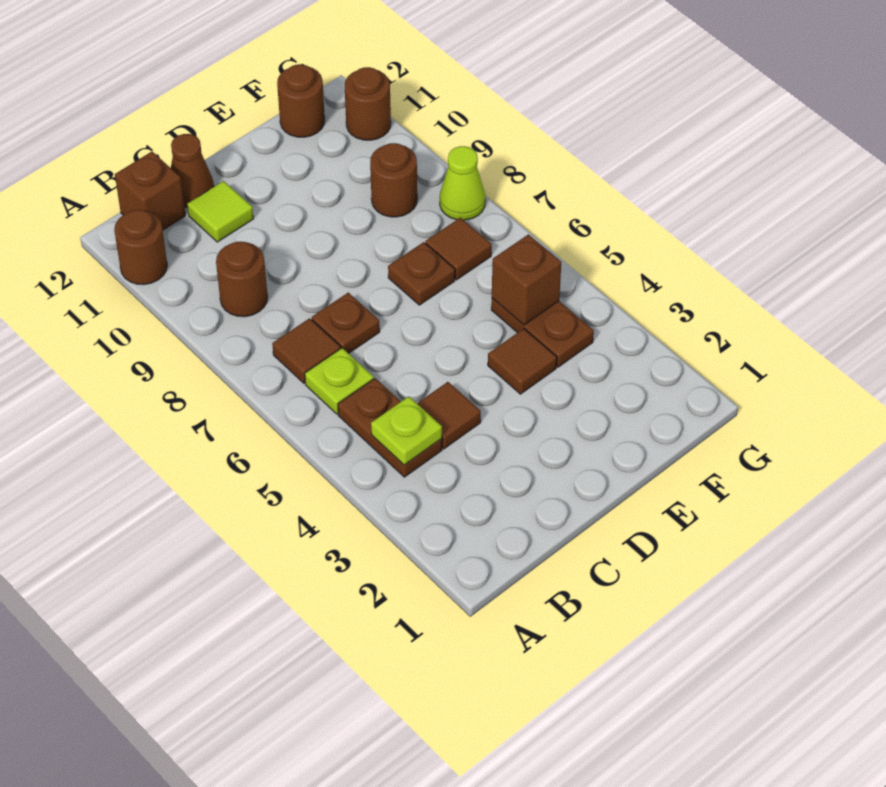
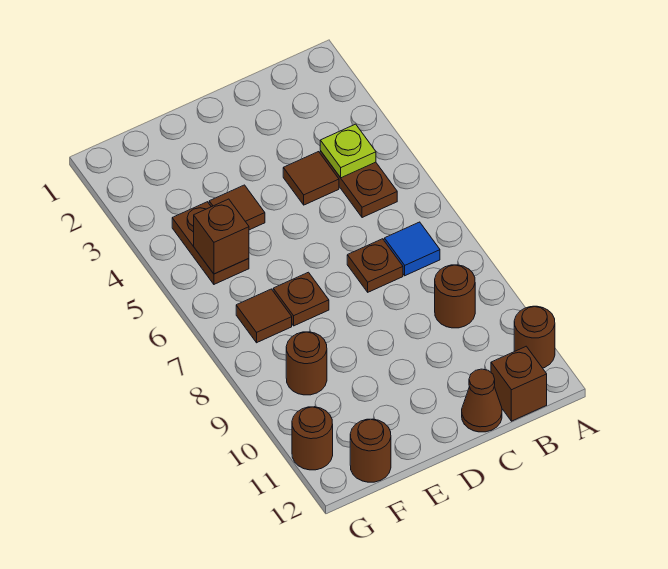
lime plate B6 level 1 -> none
brown tile B7 level 1 -> blue tile B7 level 1
lime tile C11 level 1 -> none
lime cone G8 level 1 -> none

